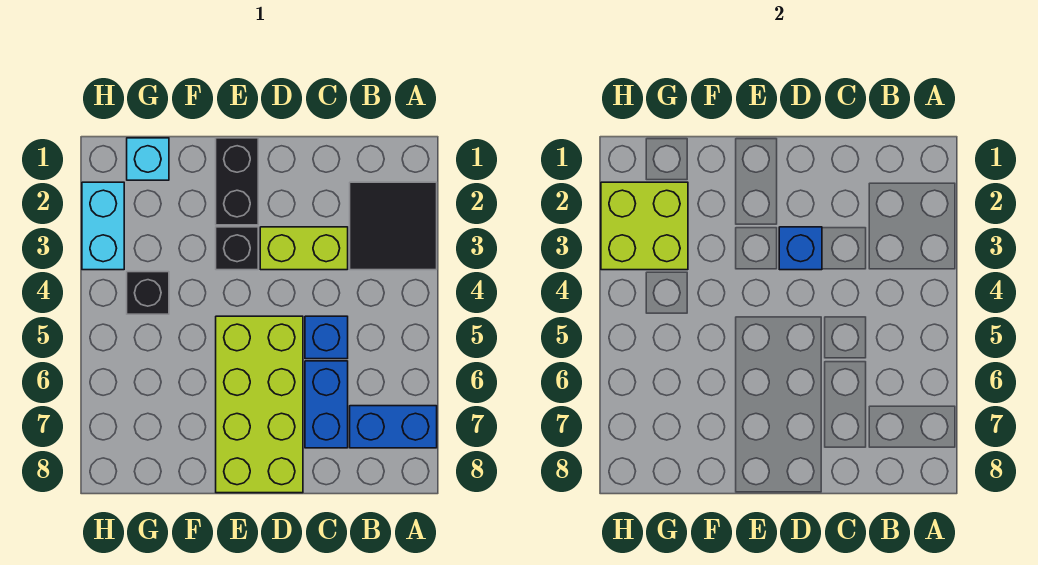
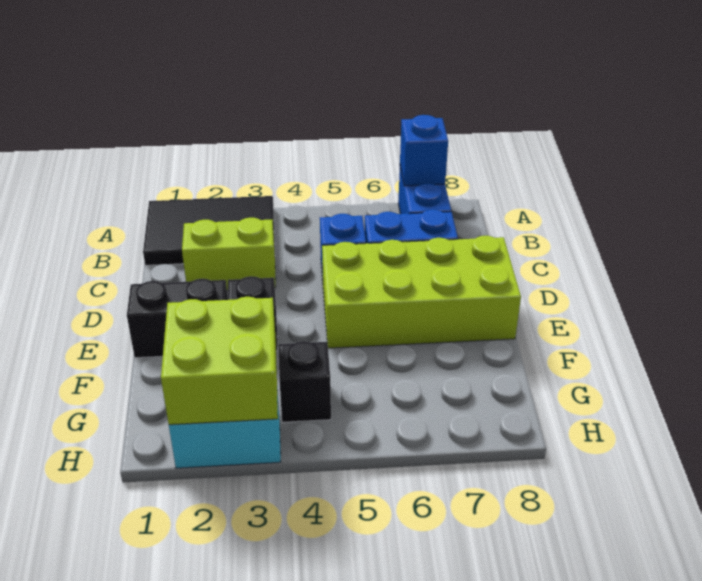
black tile A2:B3 level 1 -> black tile A1:B3 level 1
lime brick C3:D3 level 1 -> lime brick C2:C3 level 1
blue brick D3 level 2 -> blue brick A7 level 2
cyan brick G1 level 1 -> none

